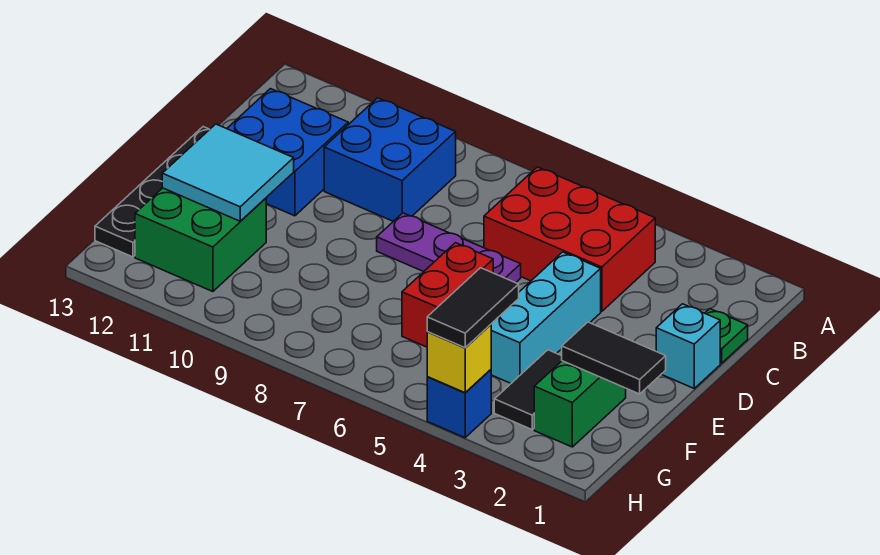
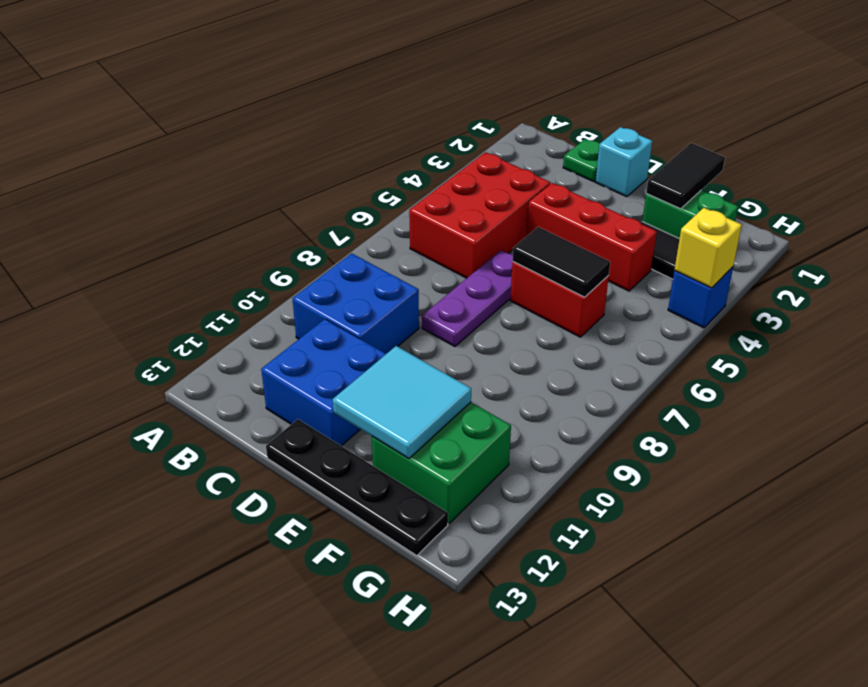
cyan brick D4:F4 level 1 -> red brick D4:F4 level 1
black tile G4:H4 level 3 -> black tile E6:F6 level 2

